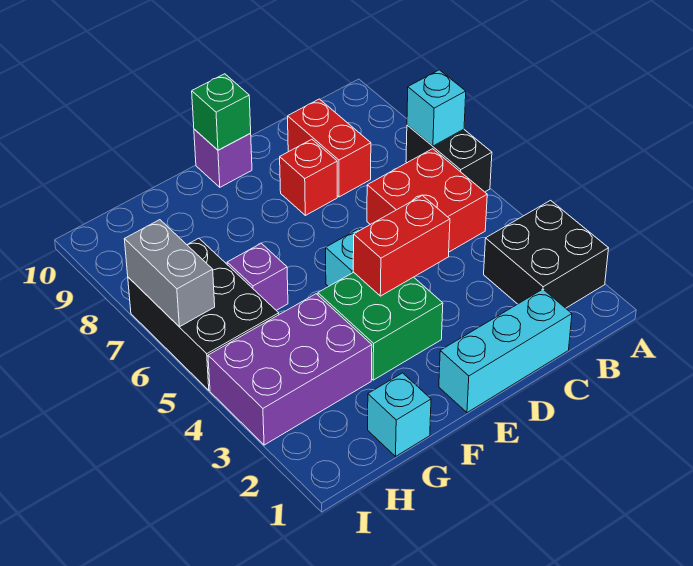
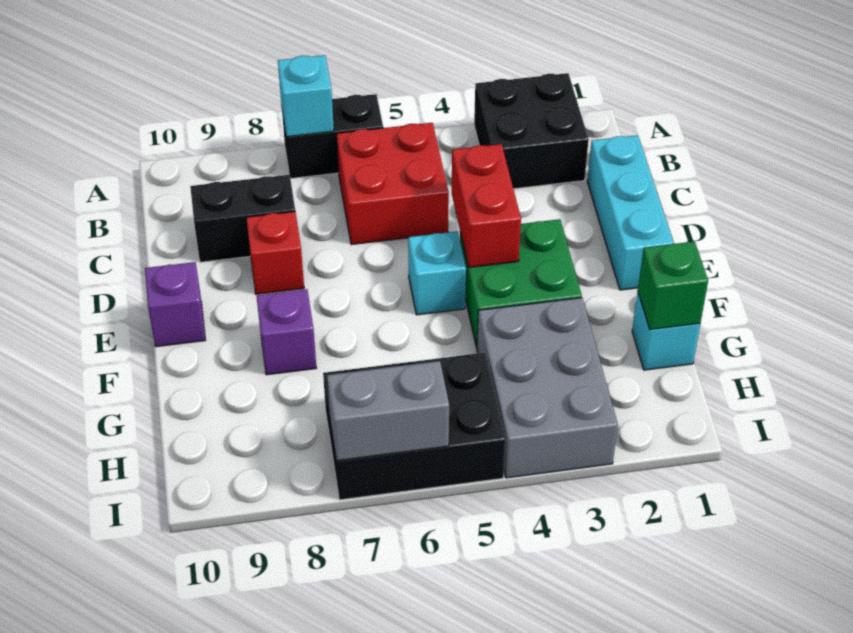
red brick C8:C9 level 1 -> black brick C8:C9 level 1
green brick E10 level 2 -> green brick G1 level 2
purple brick G3:I4 level 1 -> grey brick G3:I4 level 1
purple brick G6 level 1 -> purple brick F8 level 1

